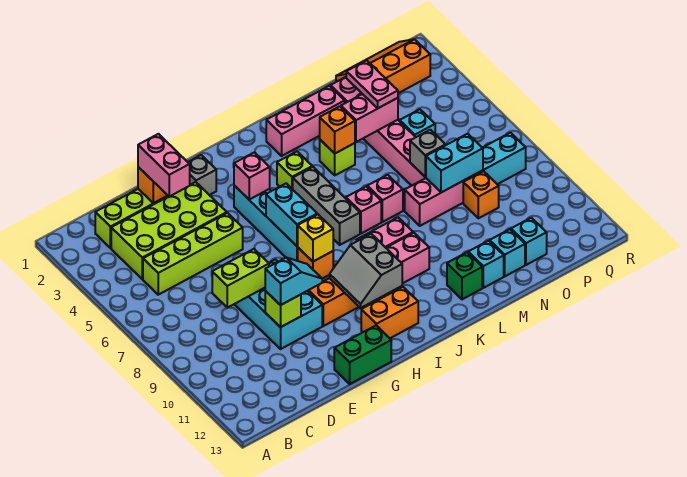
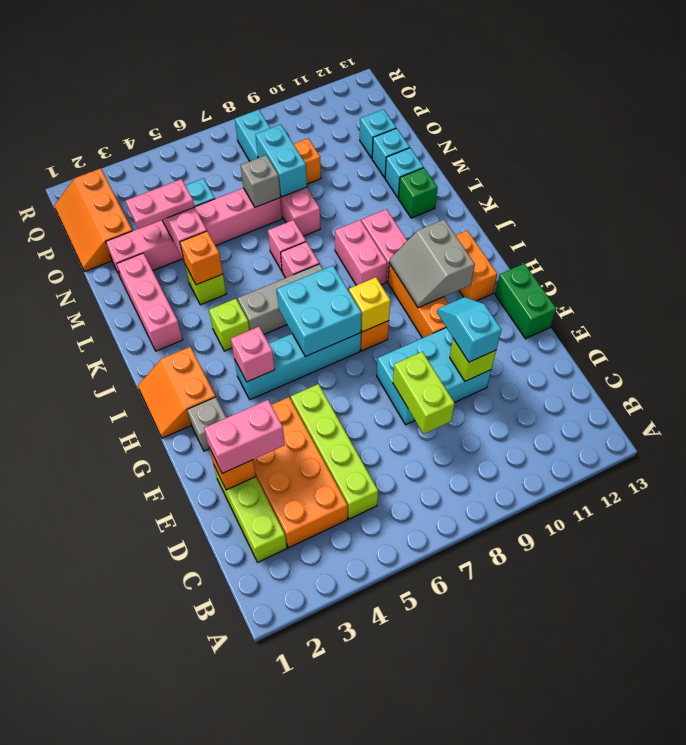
lime brick C3:F4 level 1 -> orange brick C3:F4 level 1
none -> orange slope H1:I2 level 1 top 2
cyan brick H6:H7 level 2 -> cyan brick H6:I7 level 2
grey slope H10:I11 level 2 top I -> grey slope H10:I11 level 2 top 11

